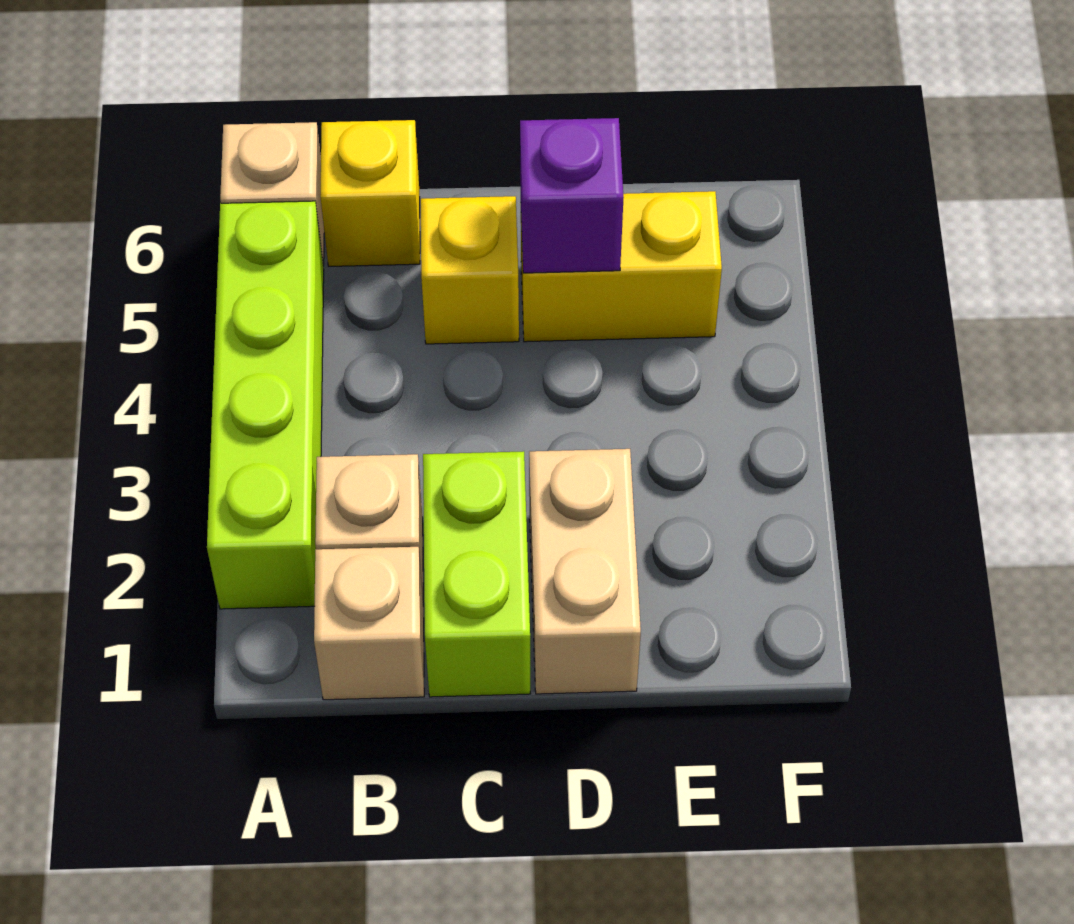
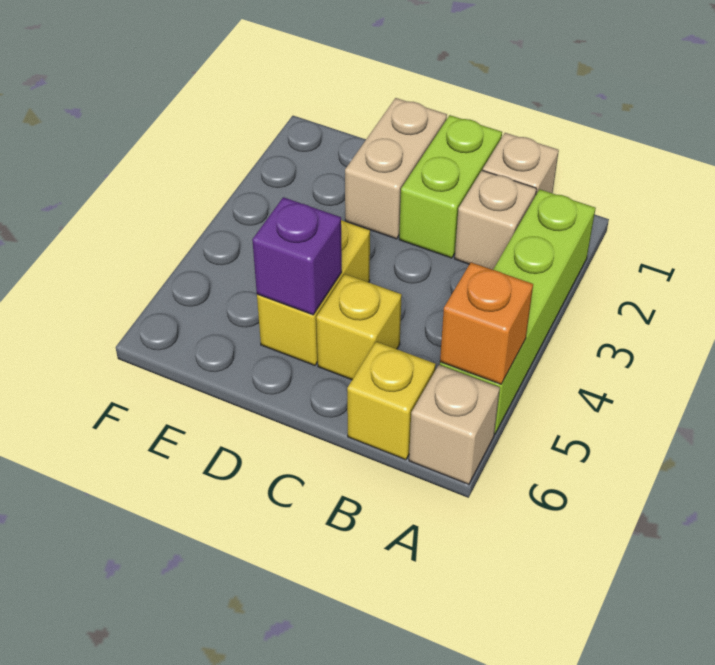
none -> orange brick A5 level 2
yellow brick D5:E5 level 1 -> yellow brick D4:D5 level 1

